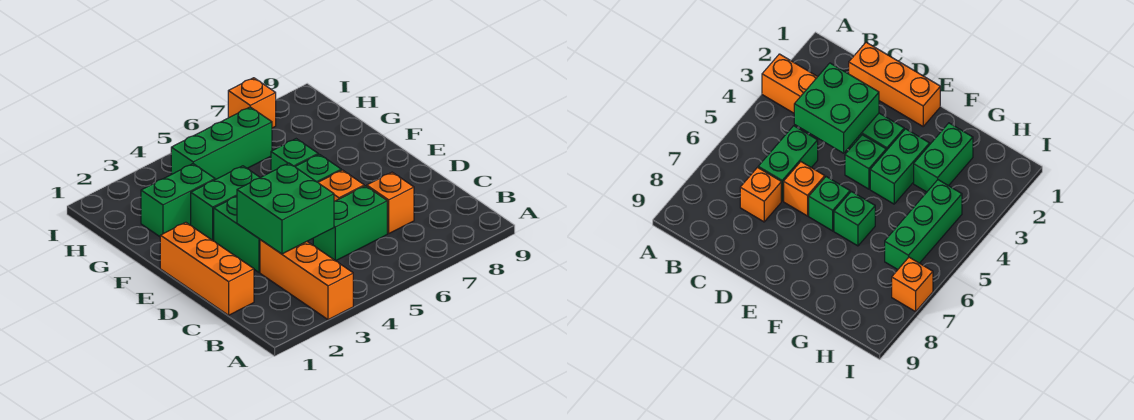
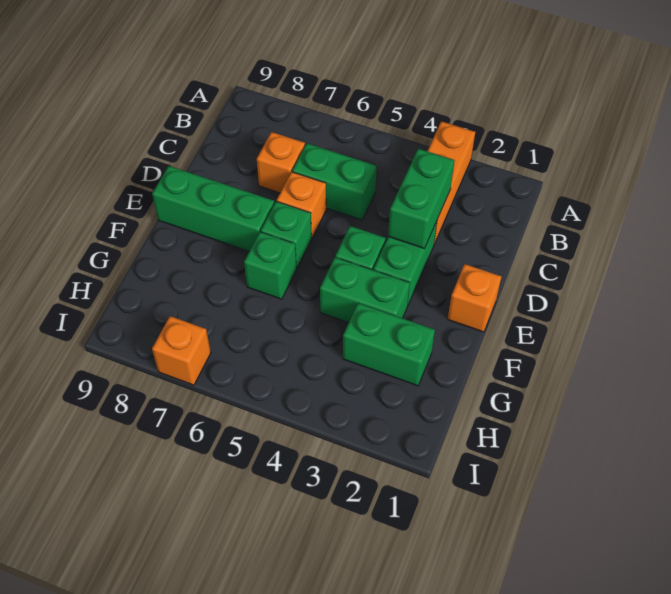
orange brick C1:E1 level 1 -> orange brick E1 level 1
green brick C3:D4 level 2 -> green brick C3:D3 level 2
green brick H4:H6 level 1 -> green brick E7:E9 level 1

